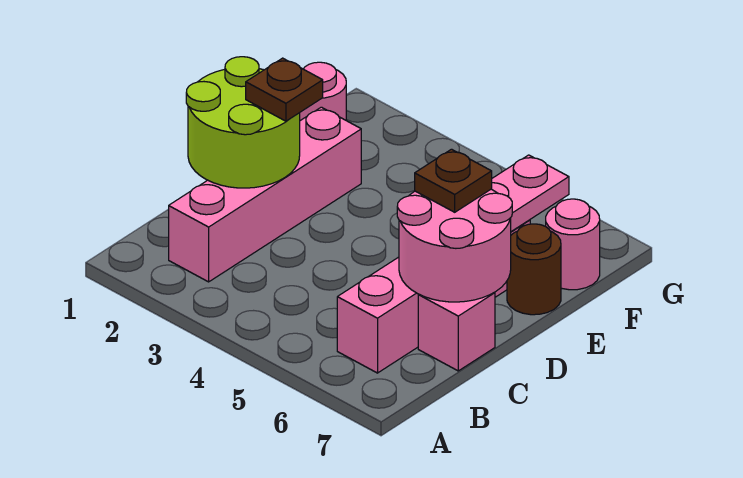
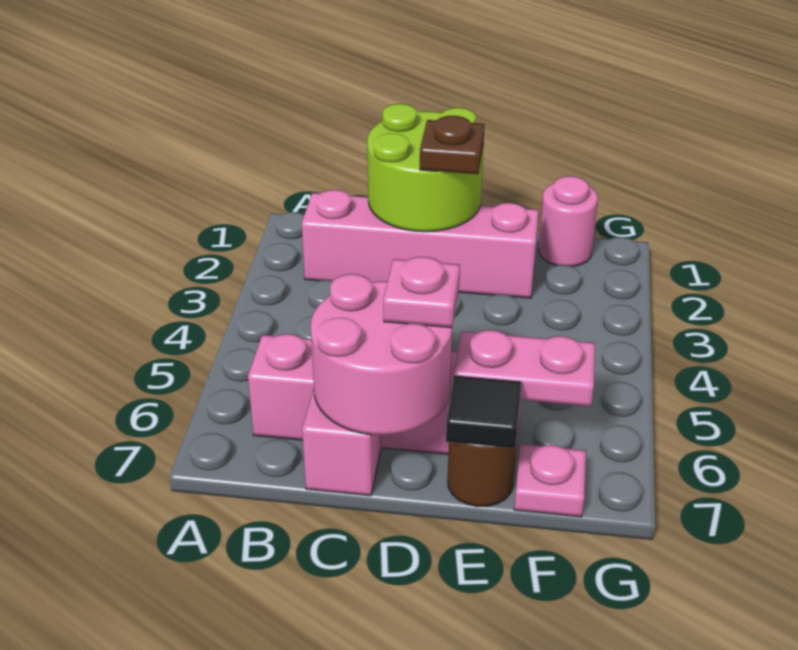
brown plate D6 level 3 -> pink plate D6 level 3
none -> black tile E7 level 2
pink round brick F7 level 1 -> pink plate F7 level 1

